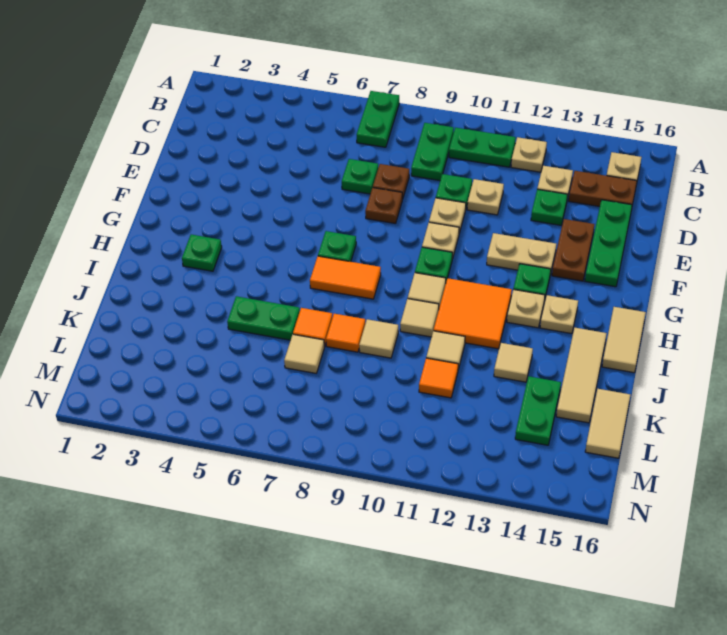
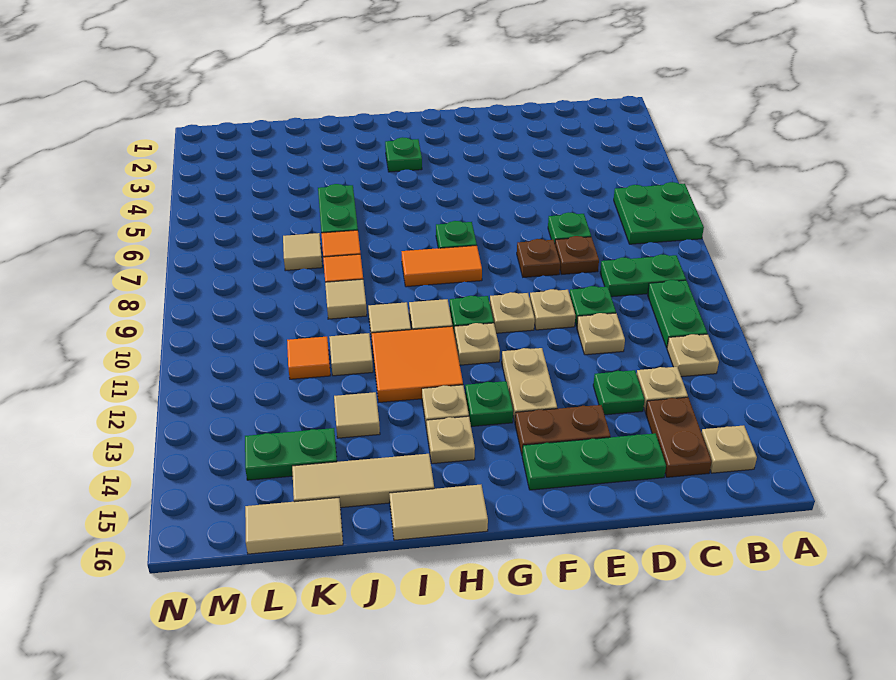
green plate A7:B7 level 1 -> green plate A6:B7 level 1
none -> tan plate G11 level 1
orange tile H7:H8 level 1 -> orange tile G8:H8 level 1

